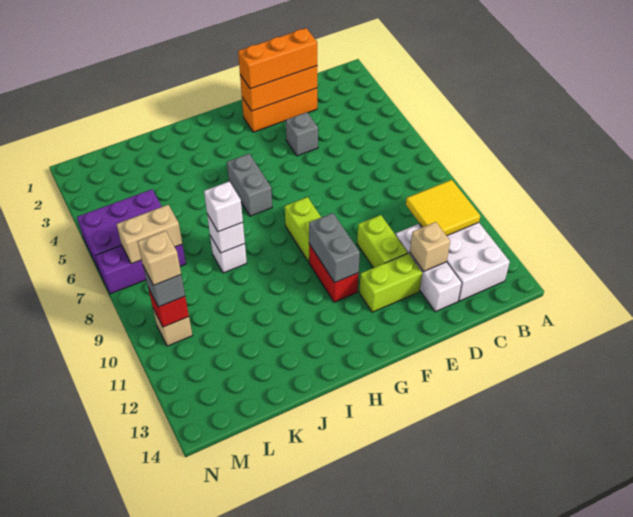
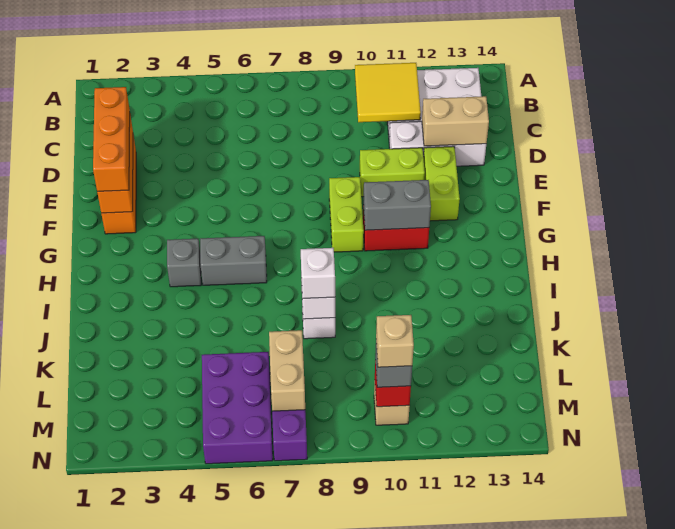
tan brick D12 level 2 -> tan brick D12:D13 level 2
grey brick E4 level 1 -> grey brick H4 level 1
lime brick G8:G9 level 1 -> lime brick F9:G9 level 1

